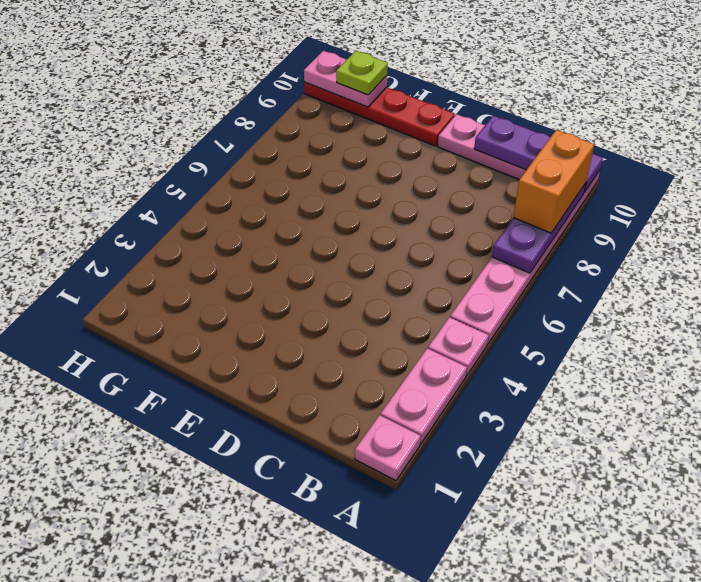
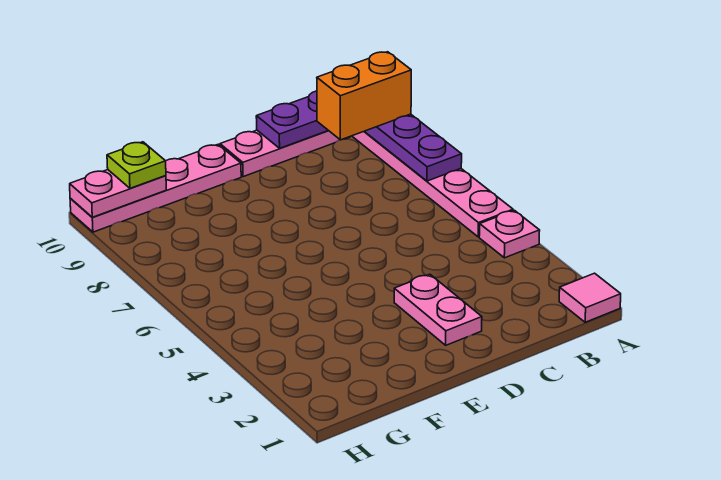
pink plate A1 level 1 -> pink tile A1 level 1
pink plate A2:A3 level 1 -> pink plate D2:D3 level 1
orange brick A8:A9 level 3 -> orange brick A9:B9 level 3
red plate E10:H10 level 1 -> pink plate E10:H10 level 1

